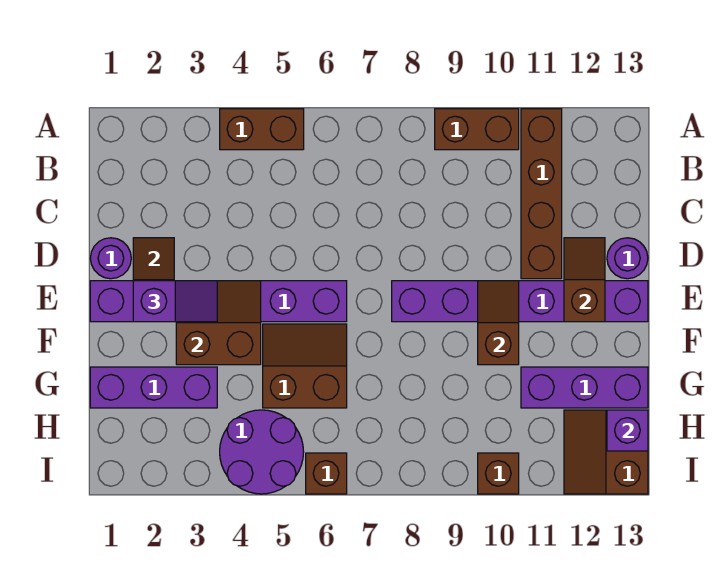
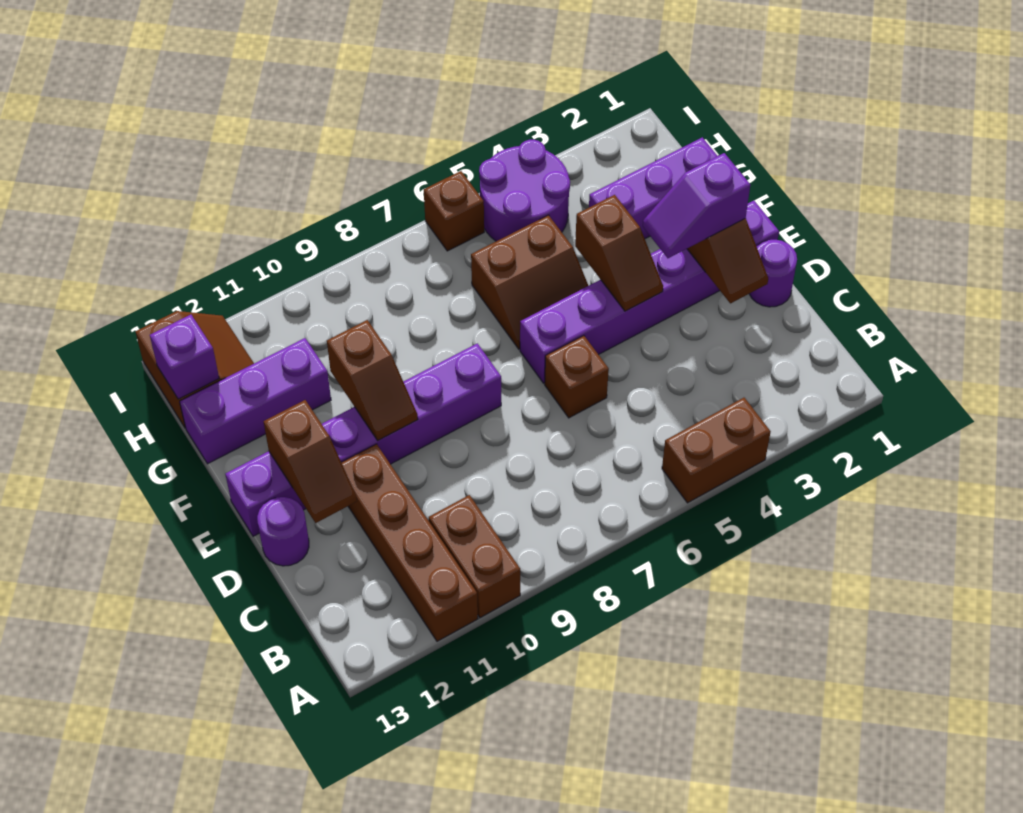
brown brick A9:A10 level 1 -> brown brick A10:B10 level 1
brown slope E3:F4 level 2 top F -> brown slope E4:F4 level 2 top F
brown brick I10 level 1 -> brown brick D6 level 1

